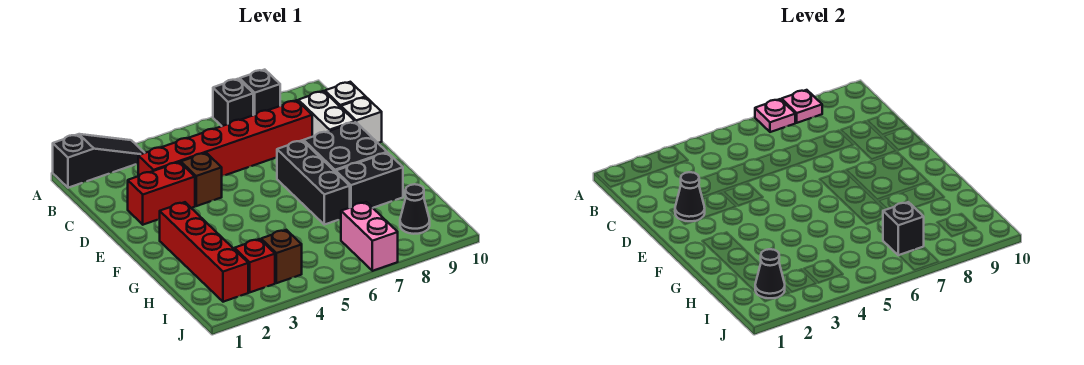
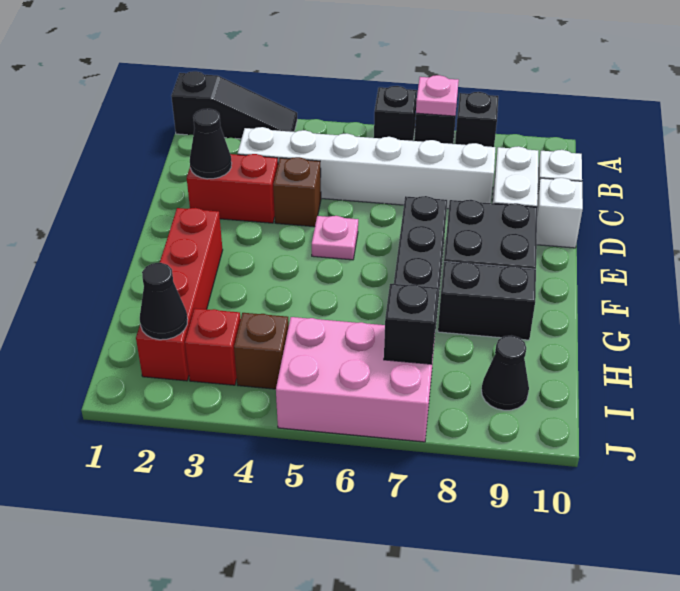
none -> black brick A6 level 1
pink plate A8 level 2 -> pink plate E5 level 1
red brick C3:C8 level 1 -> white brick C3:C8 level 1
pink brick I7:J7 level 1 -> pink brick I5:J7 level 1

